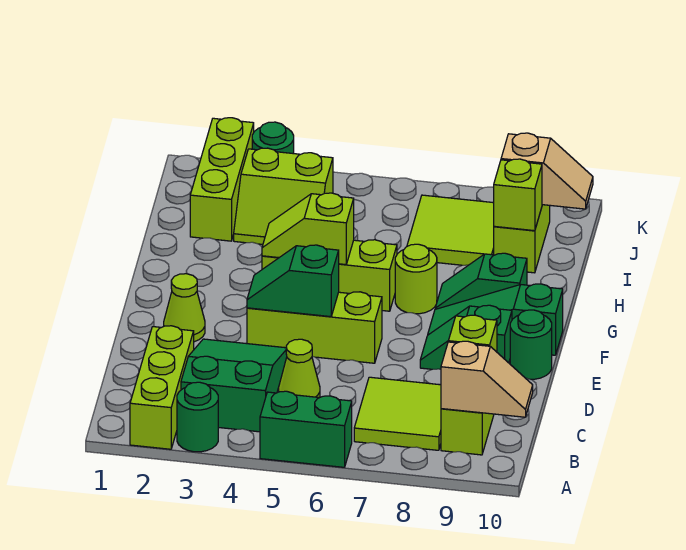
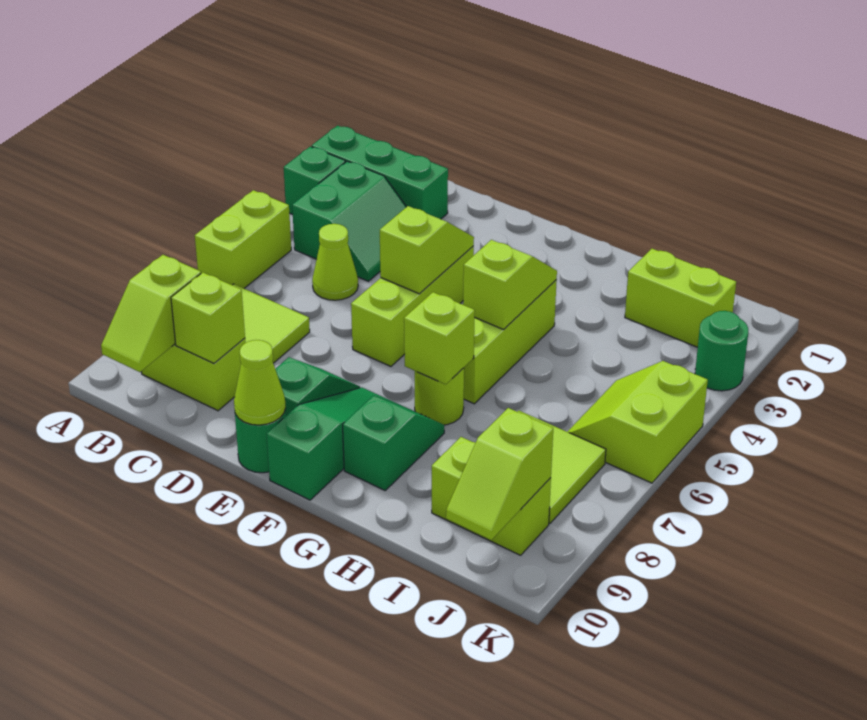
lime brick A2:C2 level 1 -> green brick A2:C2 level 1
green round brick A3 level 1 -> green brick A3 level 1
green brick A5:A6 level 1 -> lime brick A5:A6 level 1
green slope B3:D4 level 1 top B -> green slope B3:C4 level 1 top B
tan slope B9:B10 level 2 top 9 -> lime slope B9:B10 level 2 top 9
lime cone E2 level 1 -> lime cone E10 level 2
green slope E4:E5 level 2 top 5 -> lime slope E4:E5 level 2 top 5
lime brick I2:K2 level 1 -> lime brick I2:J2 level 1
lime slope I3:J4 level 1 top J -> lime slope J5:K6 level 1 top K
lime brick I9 level 2 -> lime brick G7 level 2
tan slope J9:J10 level 2 top 9 -> lime slope J9:J10 level 2 top 9

